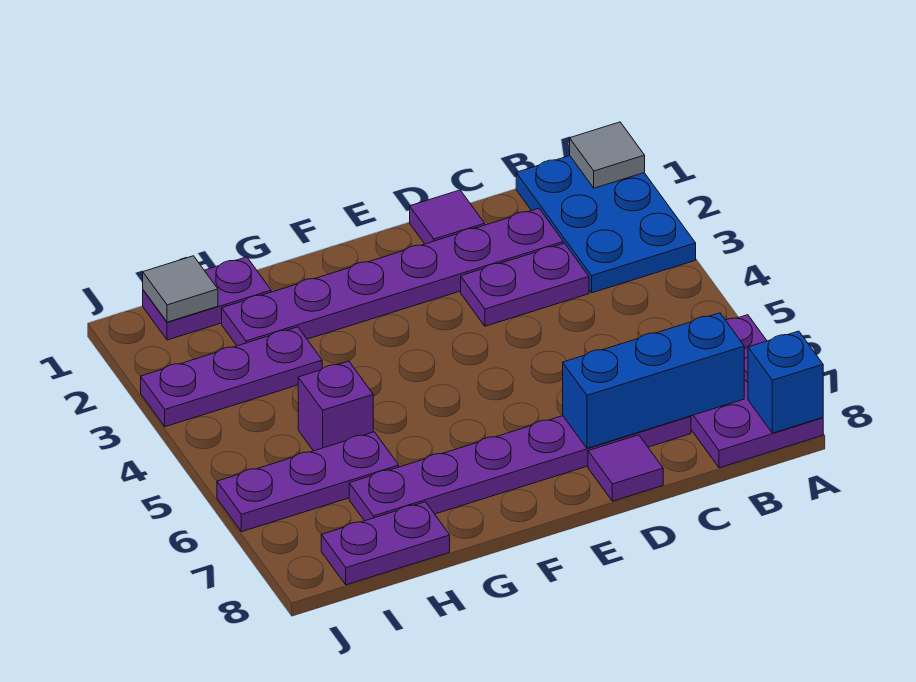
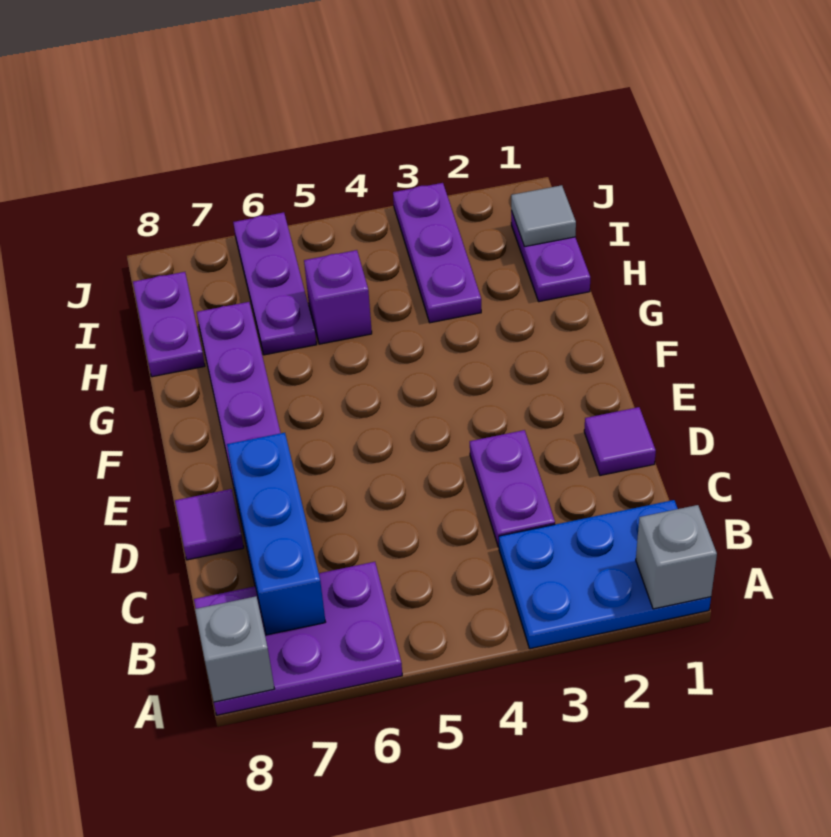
grey tile A1 level 2 -> grey brick A1 level 2
blue brick A8 level 2 -> grey brick A8 level 2
purple plate C2:H2 level 1 -> none

